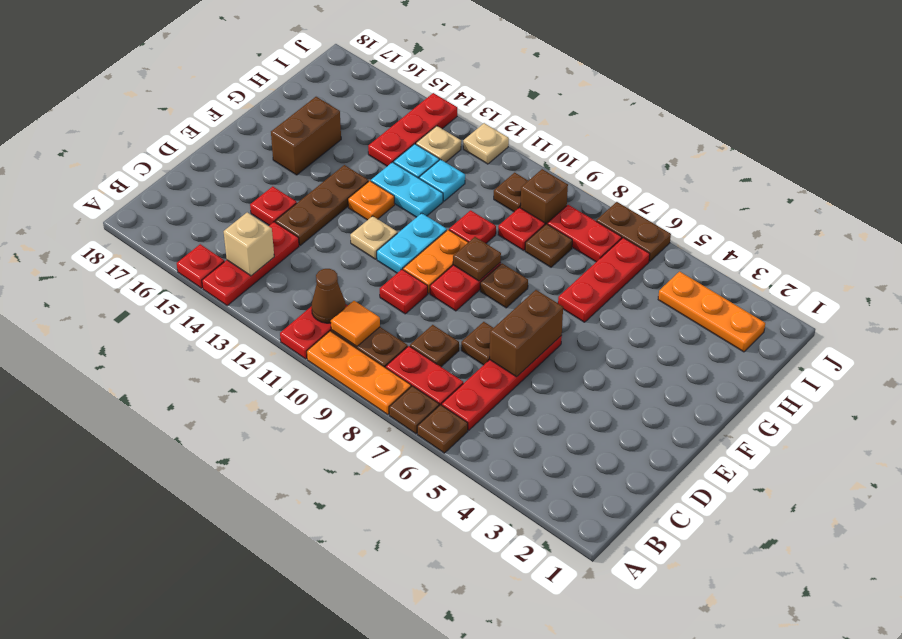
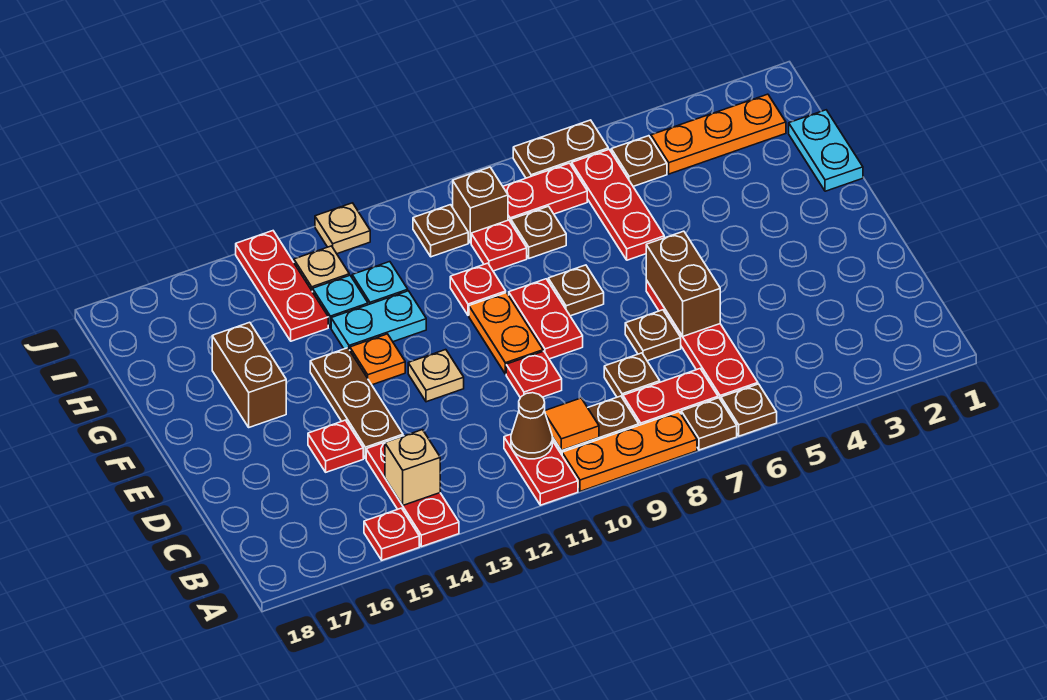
cyan plate E11:F11 level 1 -> cyan plate G1:H1 level 1
brown plate F9 level 2 -> brown plate I5 level 1

